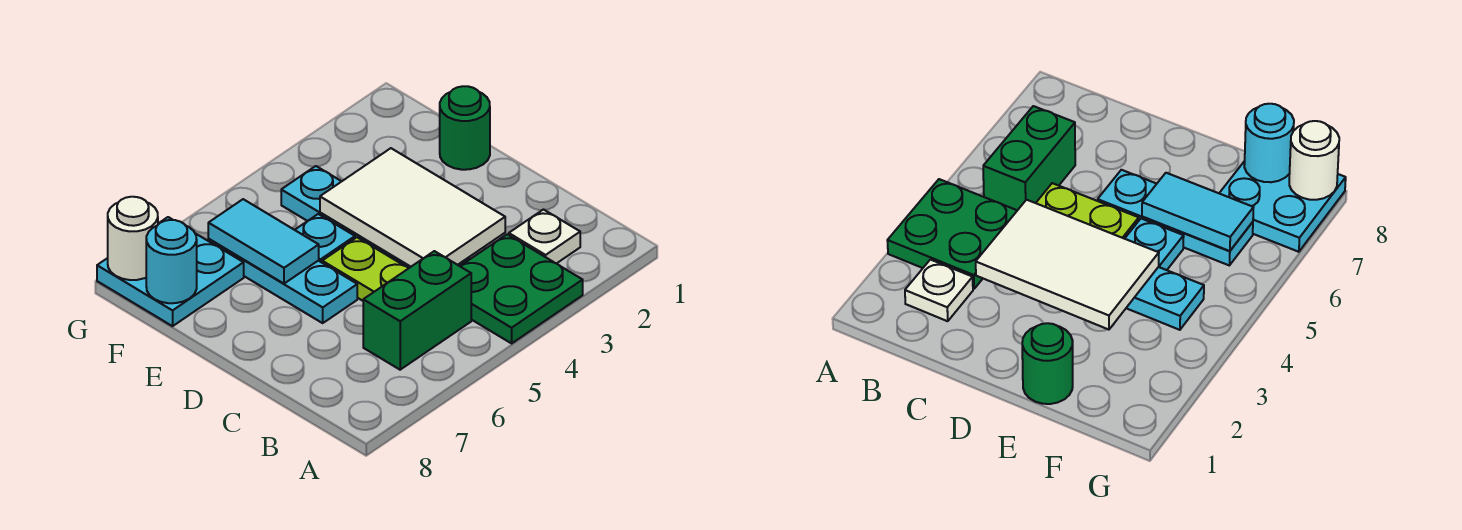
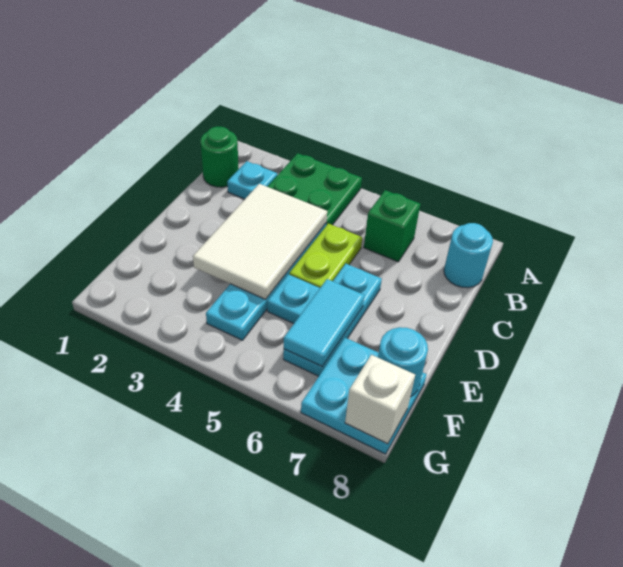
white plate B2 level 1 -> cyan plate B2 level 1
green brick B5:B6 level 1 -> green brick B6 level 1
none -> cyan round brick B8 level 1
green round brick E1 level 1 -> green round brick B1 level 1
white round brick G8 level 2 -> white brick G8 level 2

